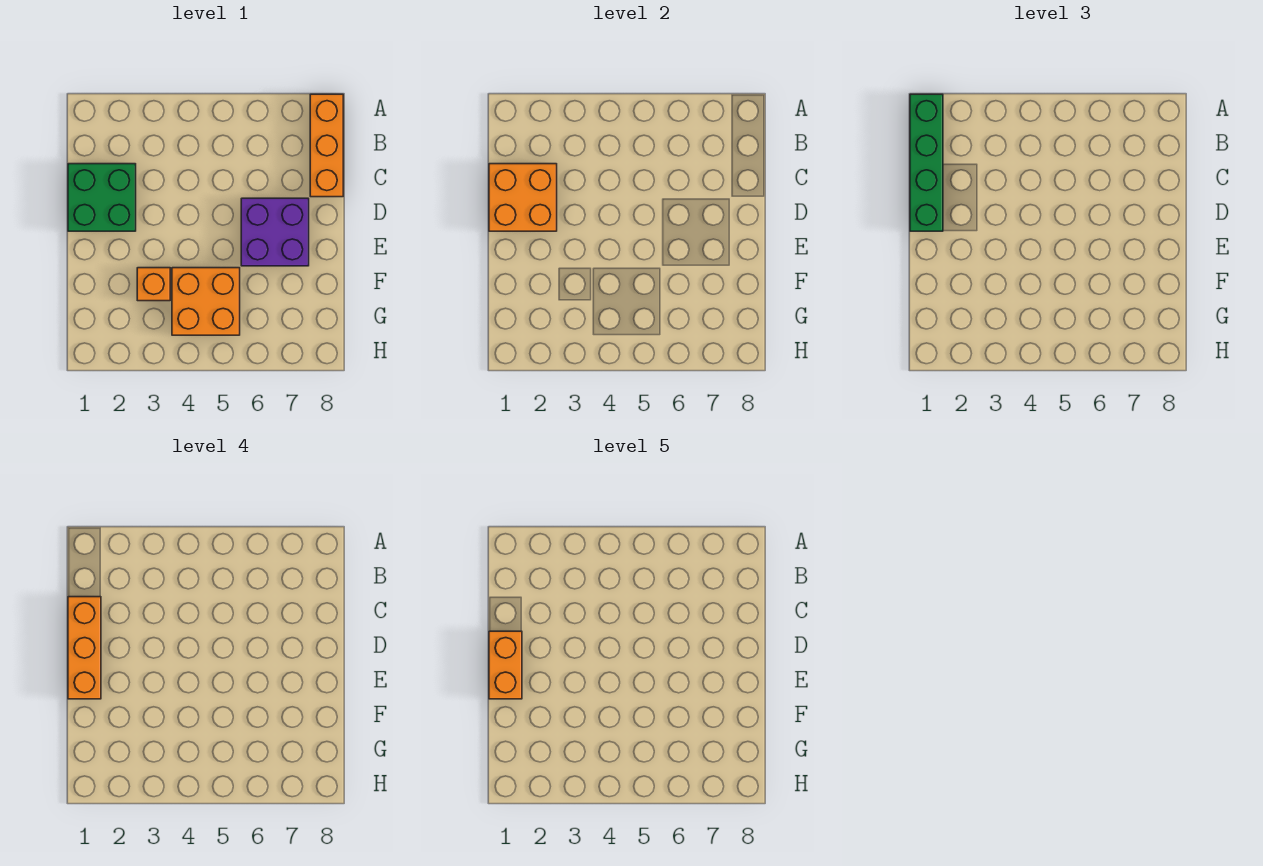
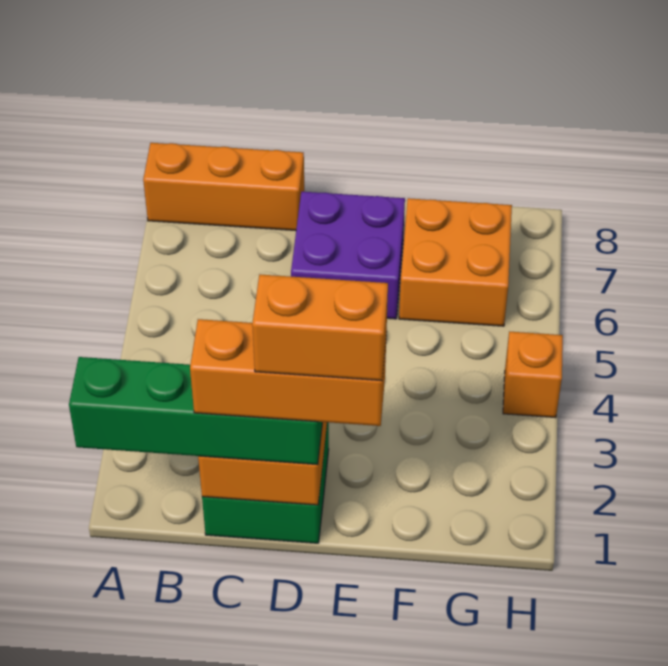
orange brick F3 level 1 -> orange brick H4 level 1
orange brick F4:G5 level 1 -> orange brick F6:G7 level 1

